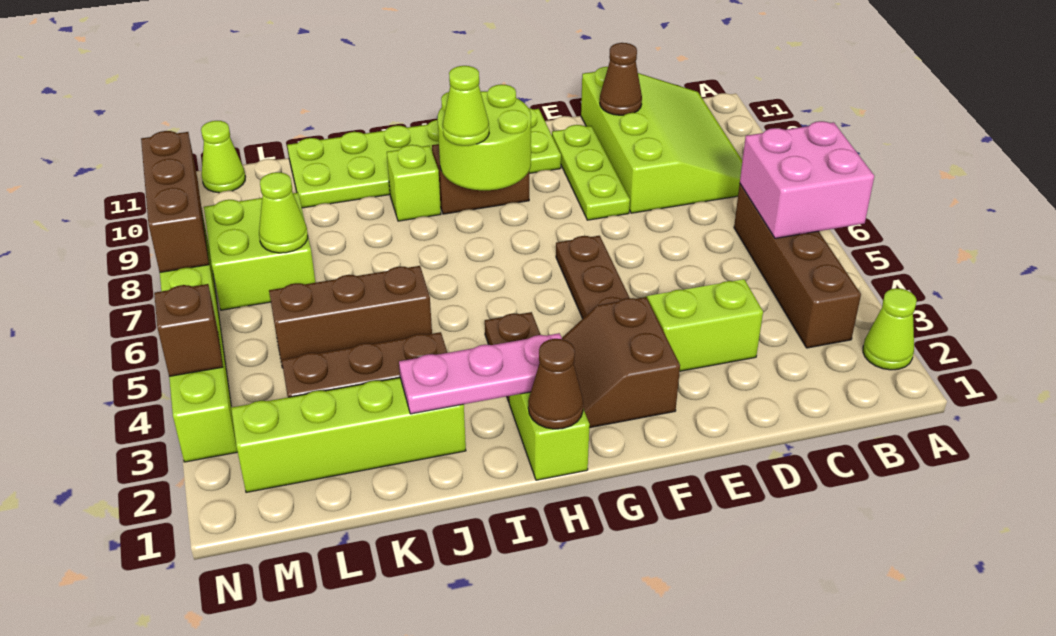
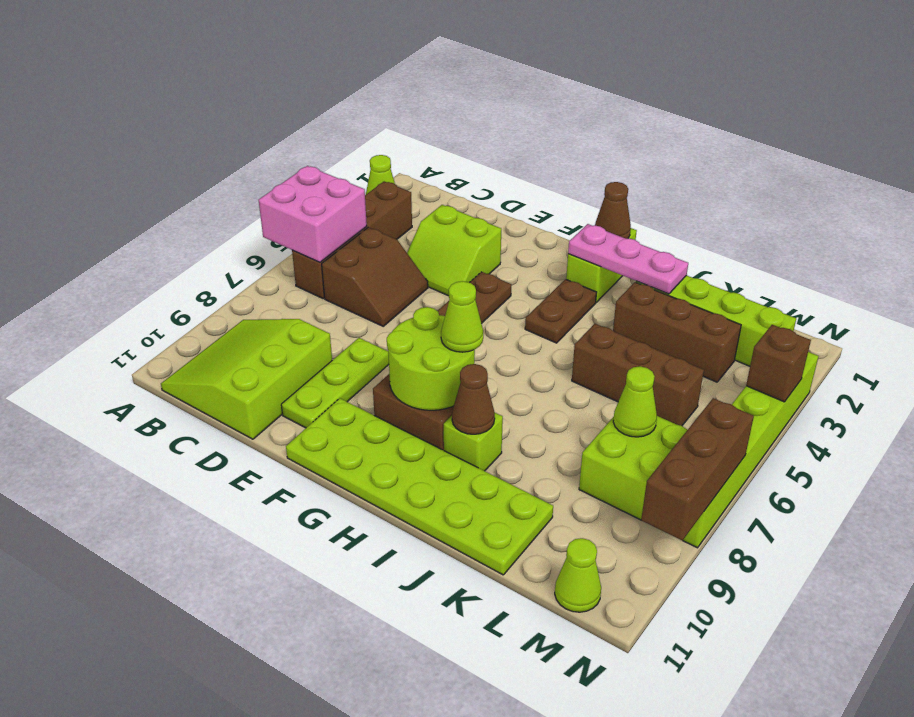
lime slope B8:D11 level 1 top D -> lime slope B9:D11 level 1 top D
brown cone D10 level 2 -> brown cone I9 level 2
brown slope F2:G3 level 1 top F -> brown slope C5:D6 level 1 top C

